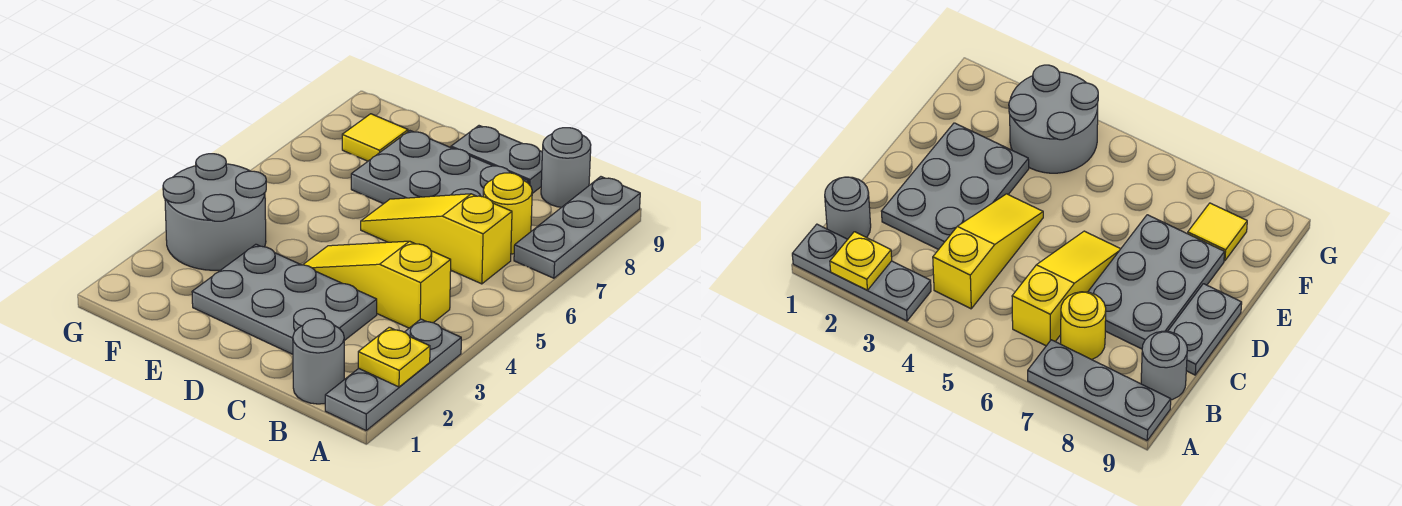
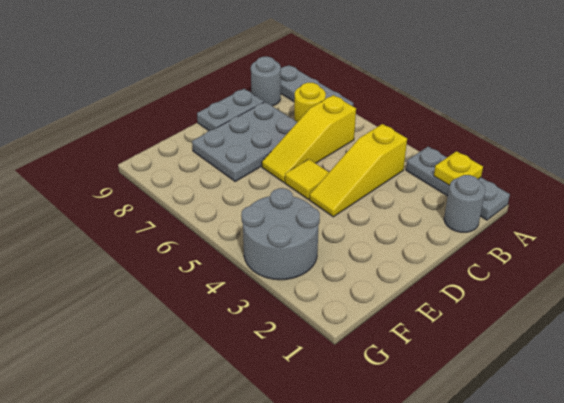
grey plate C2:E3 level 1 -> none
yellow tile F8 level 1 -> yellow tile D5 level 1

